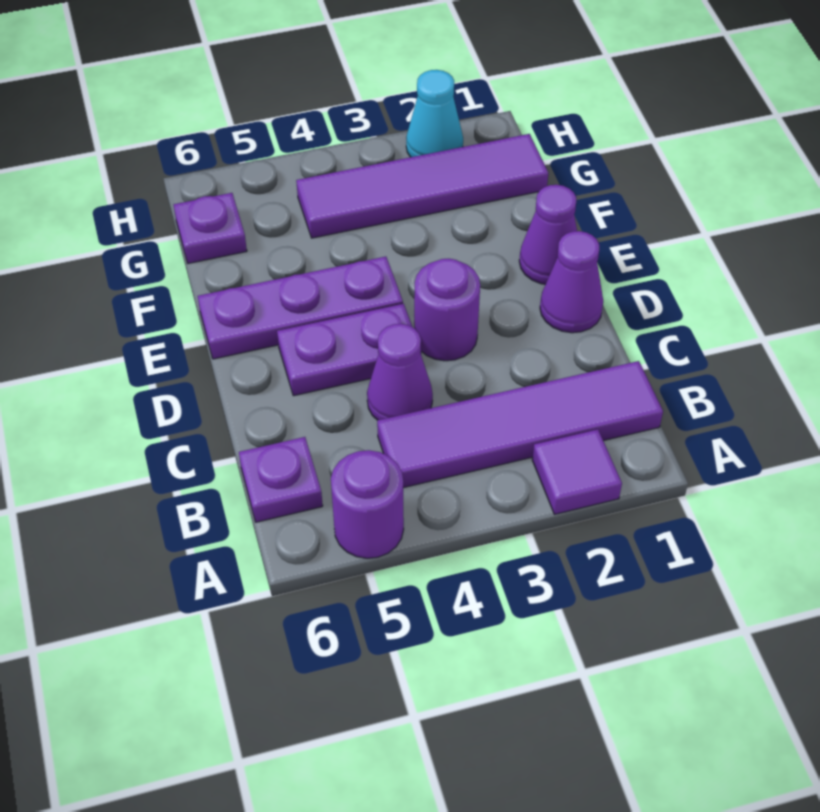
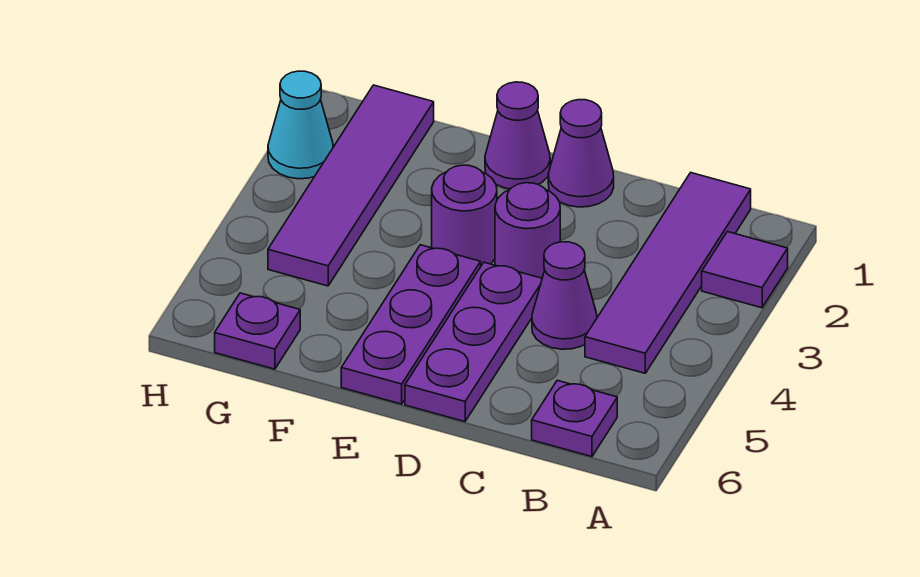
purple round brick A5 level 1 -> purple round brick E3 level 1
purple plate D4:D5 level 1 -> purple plate D4:D6 level 1

